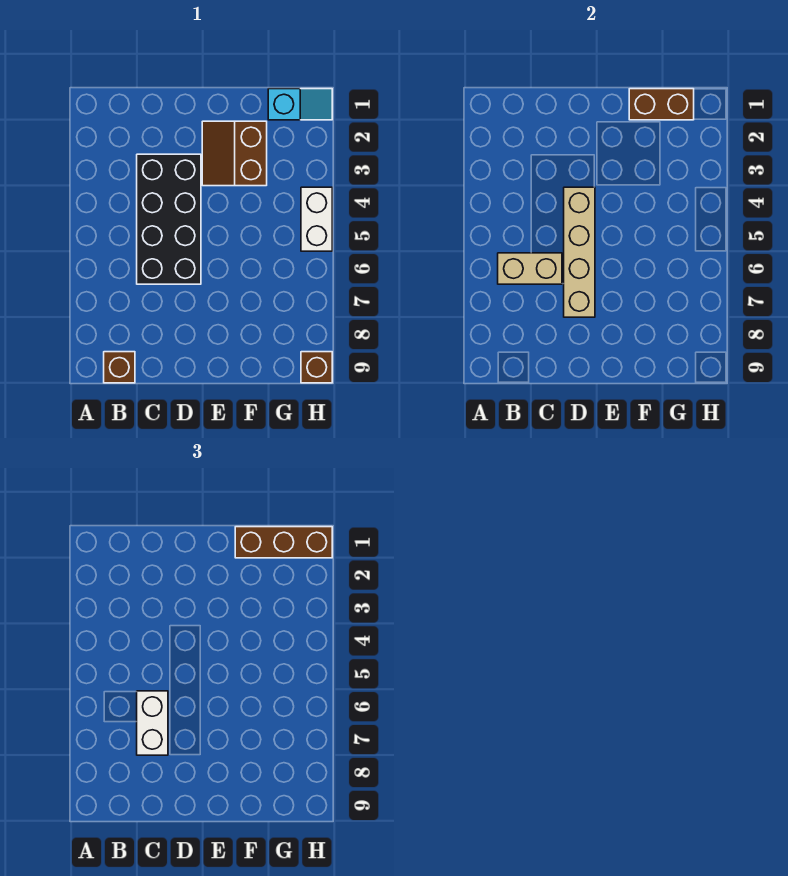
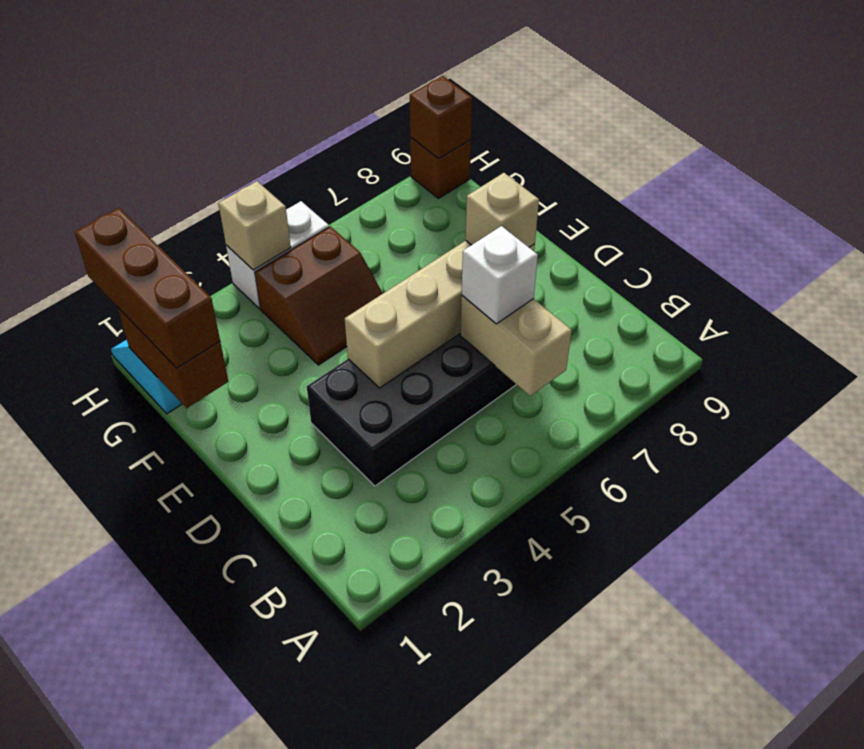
brown brick B9 level 1 -> brown brick H9 level 2
white brick C6:C7 level 3 -> white brick C6 level 3
none -> tan brick D7 level 3
brown slope E2:F3 level 1 top F -> brown slope F4:G5 level 1 top G
none -> tan brick H4 level 2

